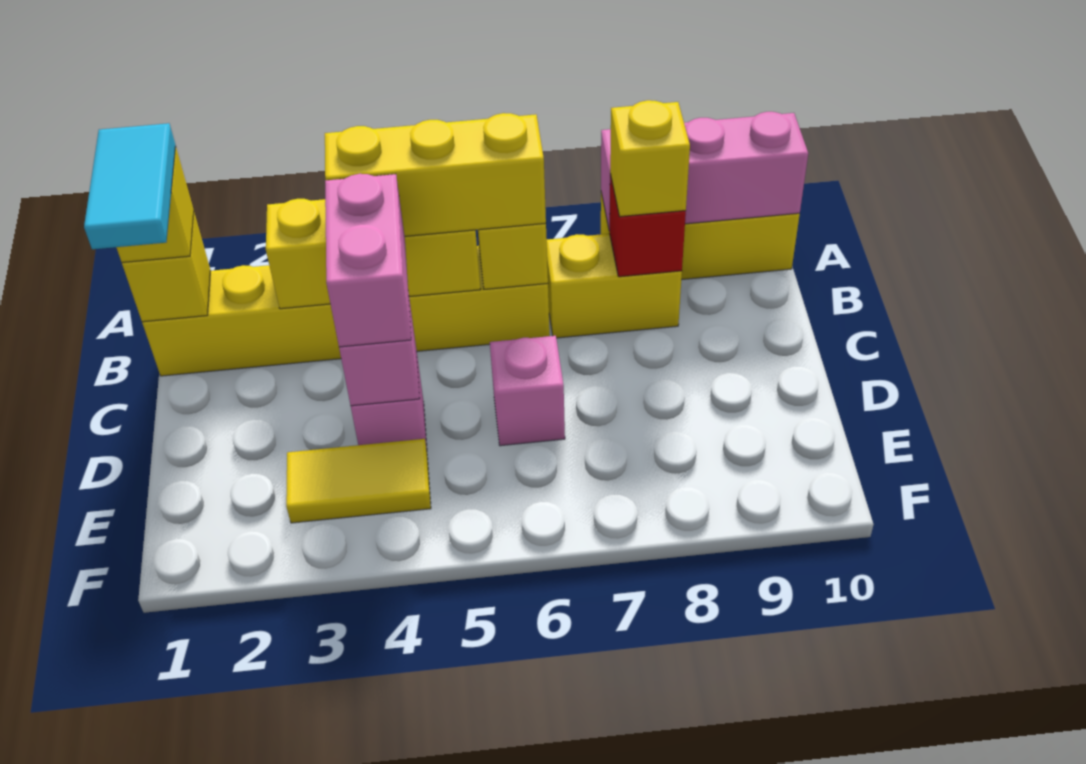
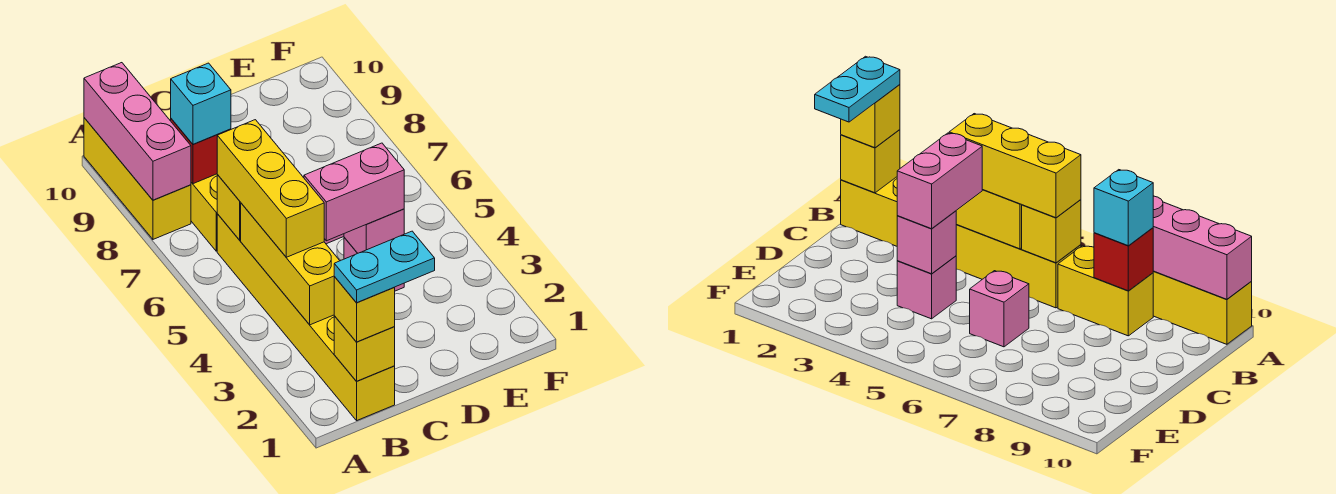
cyan tile B1:C1 level 4 -> cyan plate B1:C1 level 4
yellow brick B8 level 3 -> cyan brick B8 level 3
yellow tile E3:E4 level 1 -> none

